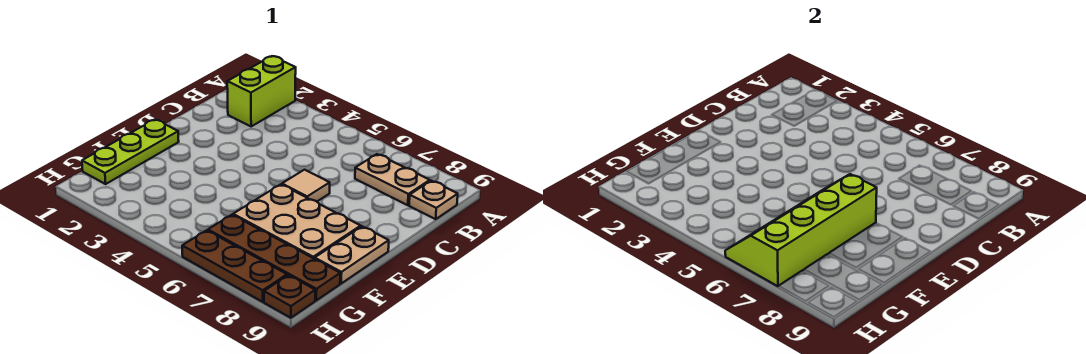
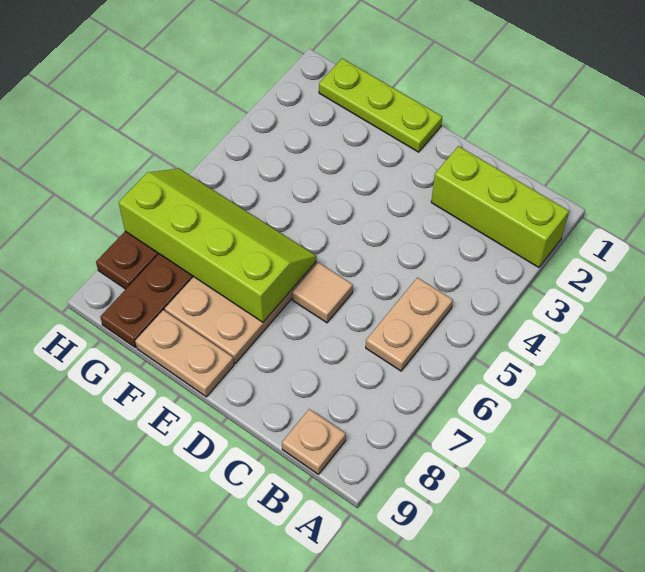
lime brick A2:B2 level 1 -> lime brick A2:C2 level 1
tan plate B7:B8 level 1 -> tan plate B5:B6 level 1
brown plate H9 level 1 -> none

